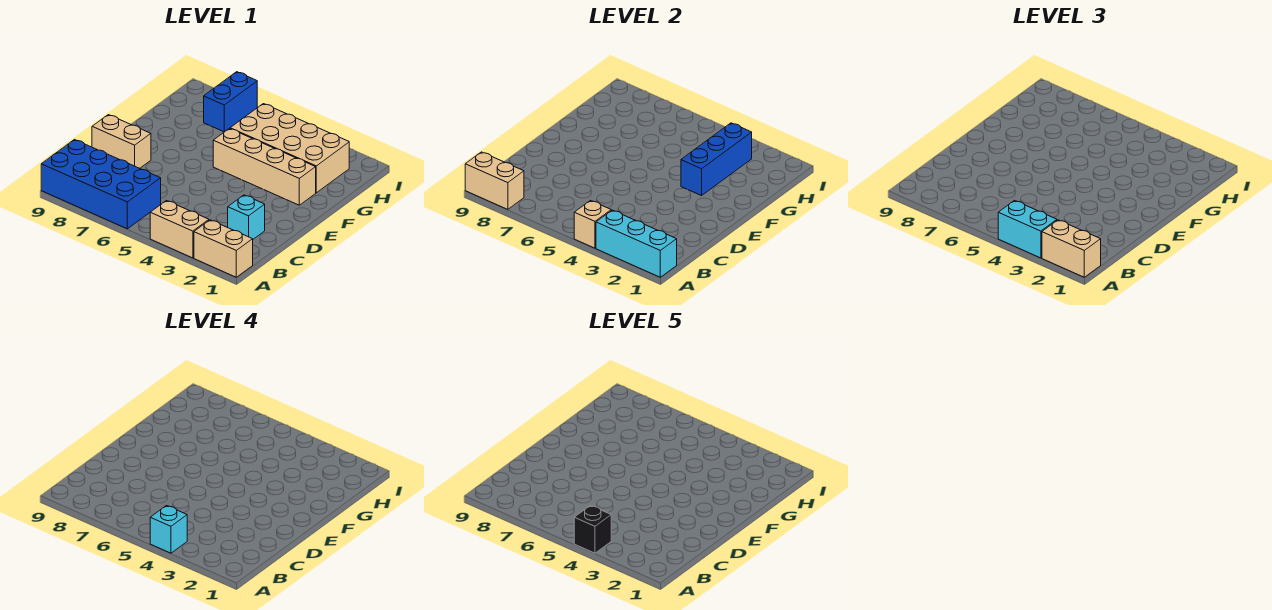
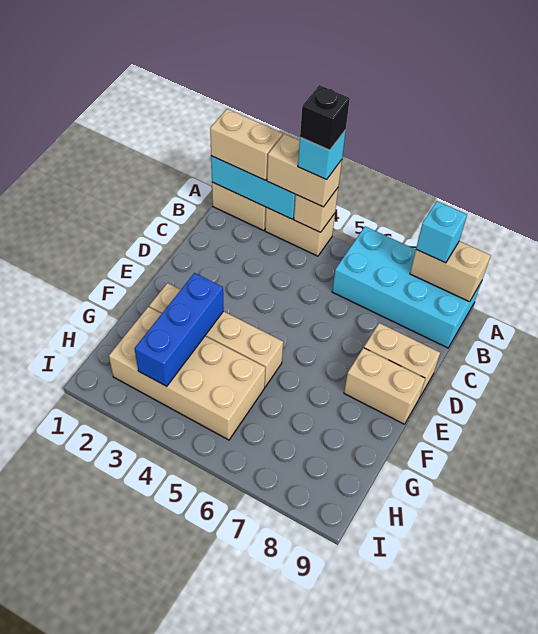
cyan brick A3:A4 level 3 -> tan brick A3:A4 level 3
blue brick A6:B9 level 1 -> cyan brick A6:B9 level 1
cyan brick C2 level 1 -> cyan brick A8 level 3
none -> tan brick E8:E9 level 1
blue brick H7:I7 level 1 -> none

